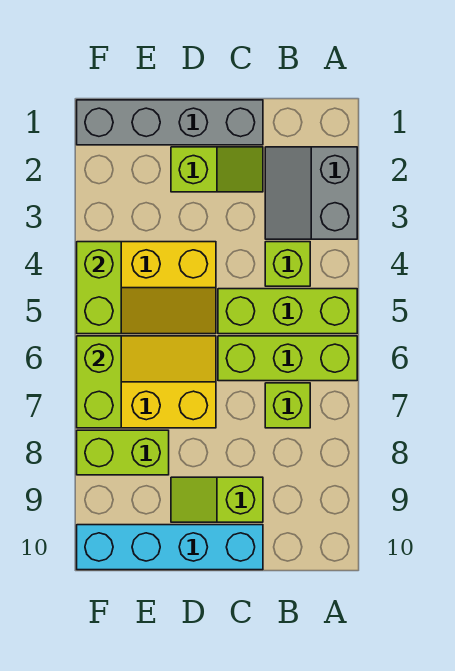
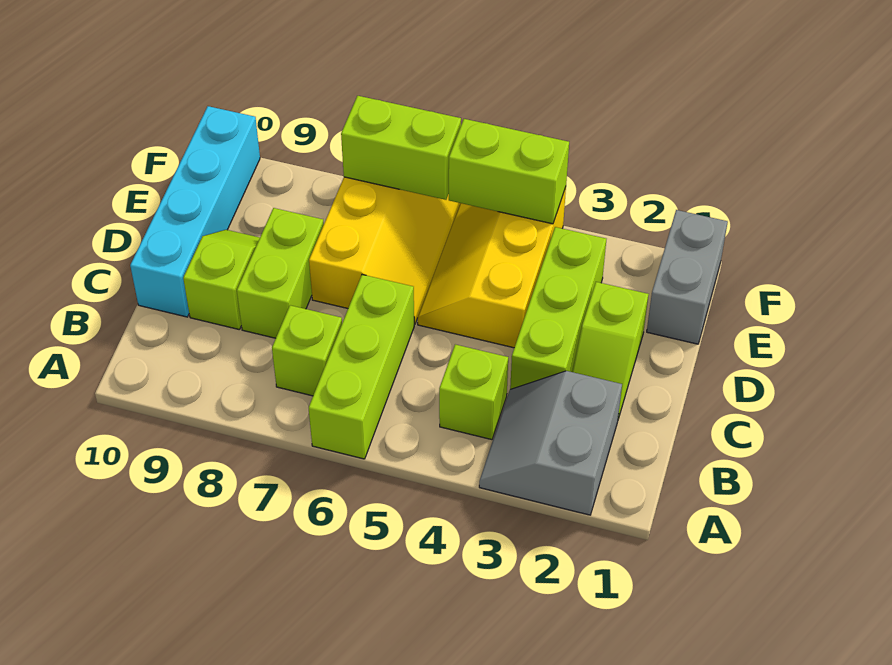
grey slope A2:B3 level 1 top A -> grey slope A2:B3 level 1 top 2
lime brick A5:C5 level 1 -> lime brick C3:E3 level 1
grey brick C1:F1 level 1 -> grey brick E1:F1 level 1
lime brick E8:F8 level 1 -> lime brick C8:D8 level 1

